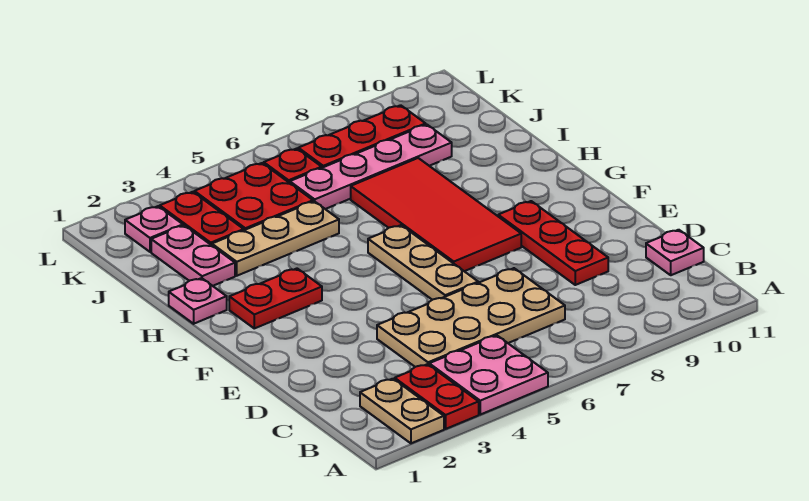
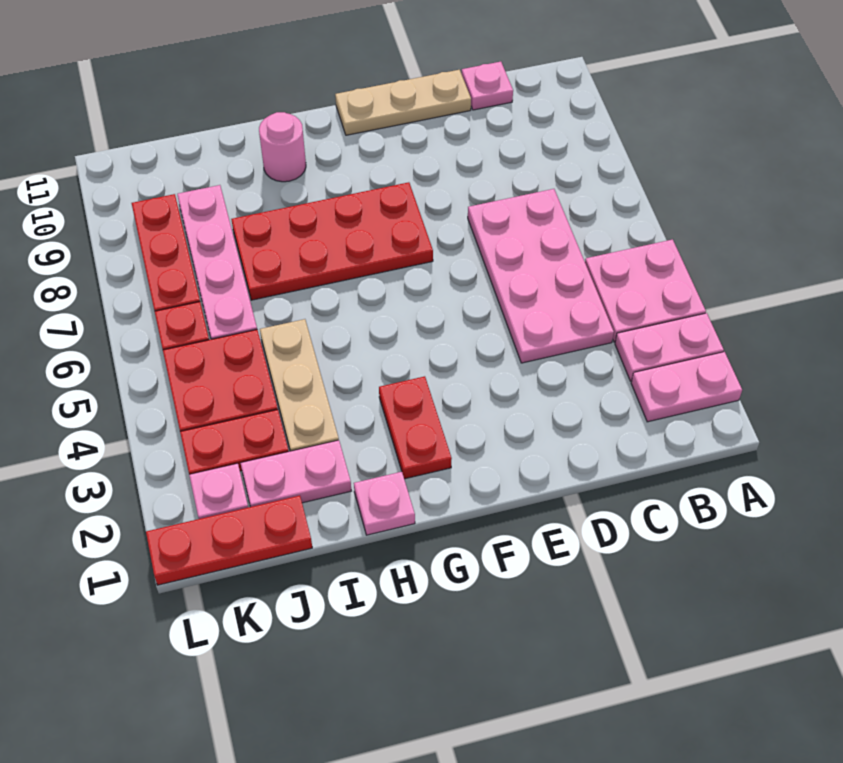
tan plate A2:B2 level 1 -> pink plate A2:B2 level 1
red plate A3:B3 level 1 -> pink plate A3:B3 level 1
tan plate C4:D7 level 1 -> pink plate C4:D7 level 1
red plate D9:F9 level 1 -> red plate J1:L1 level 1
tan plate E6:G6 level 1 -> tan plate D11:F11 level 1
red tile F7:I8 level 1 -> red plate F7:I8 level 1
none -> pink round brick H10 level 1

